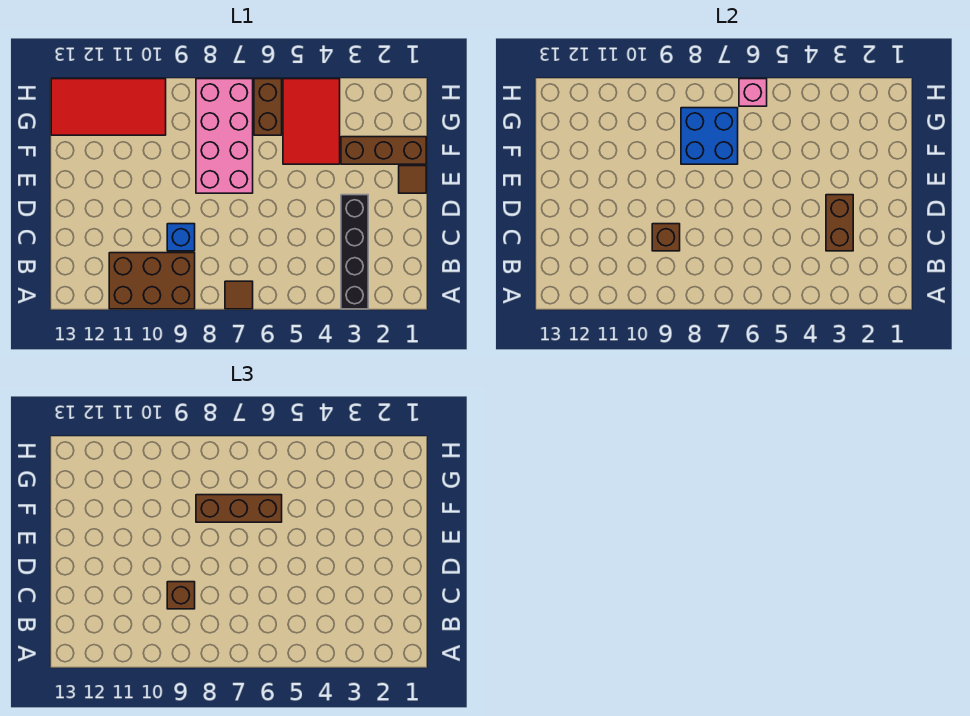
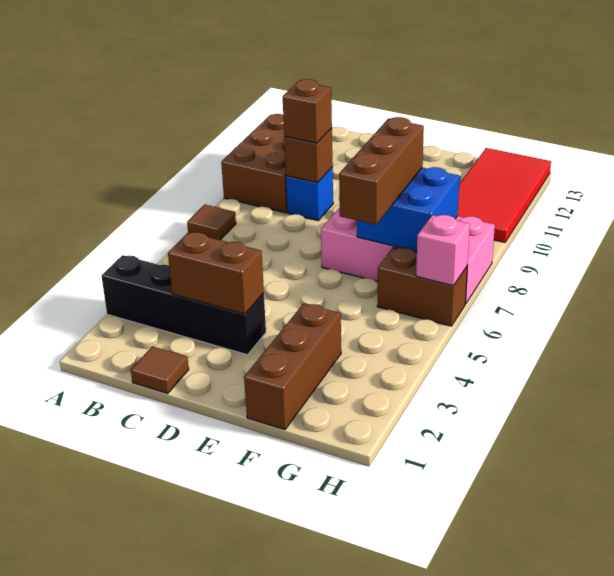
brown tile E1 level 1 -> brown tile C1 level 1
red tile F4:H5 level 1 -> none

